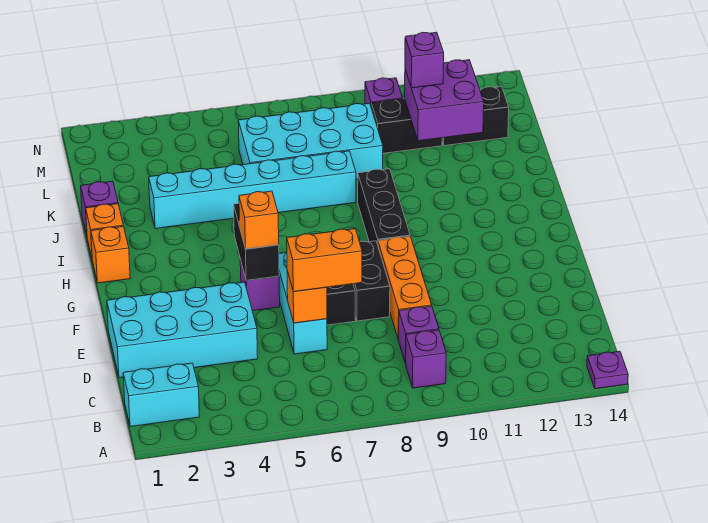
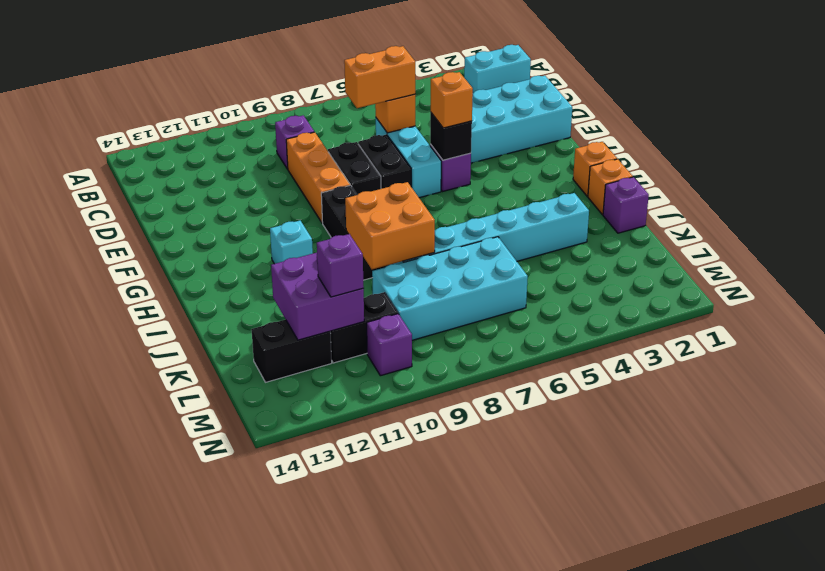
purple plate A14 level 1 -> none
purple brick B9 level 1 -> none
black brick F5:G5 level 2 -> black brick F5 level 2
none -> cyan brick H11 level 1
none -> orange brick I8:J9 level 2

